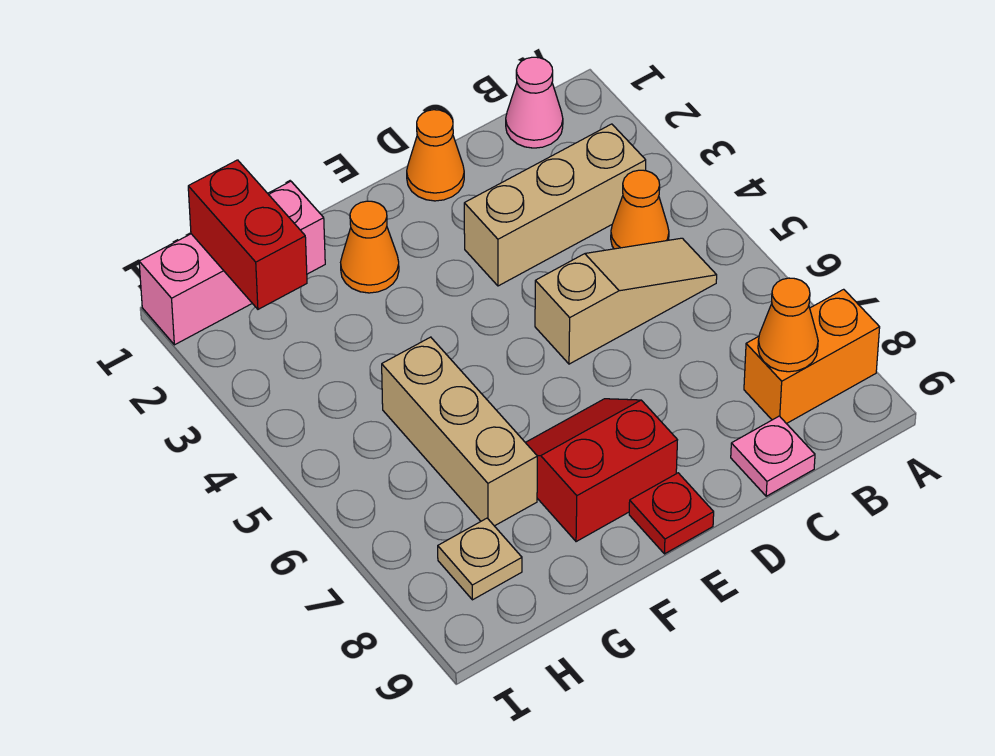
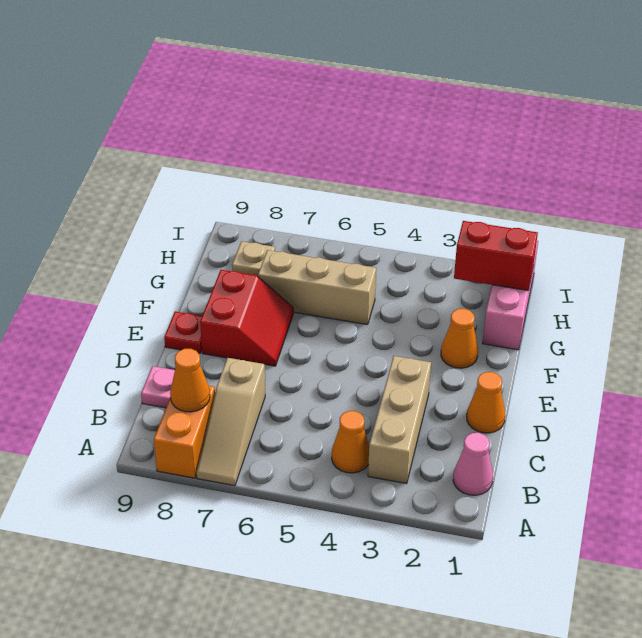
tan slope B5:D5 level 1 top D -> tan slope A7:C7 level 1 top C

